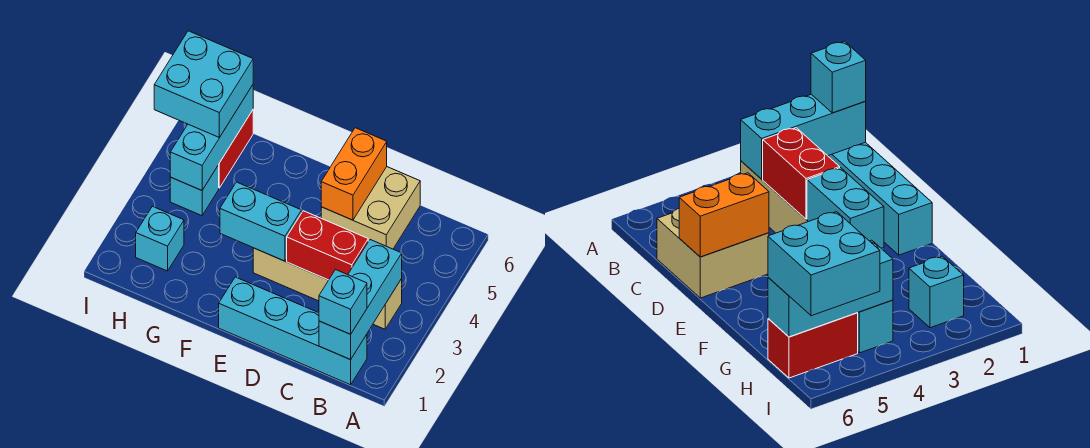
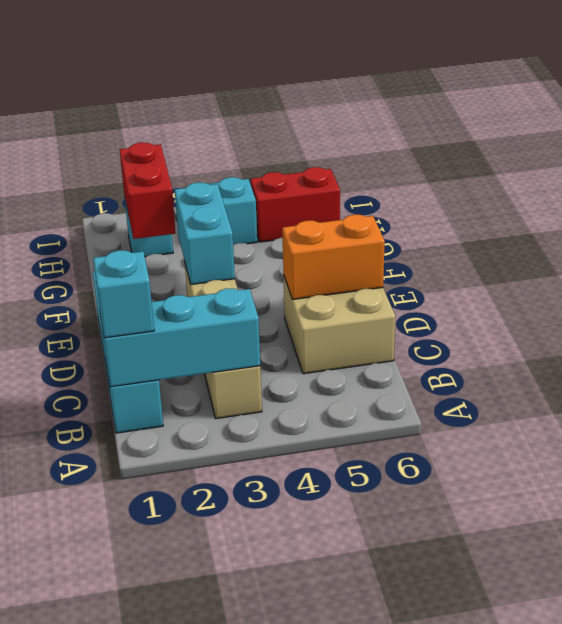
red brick C3:D3 level 2 -> red brick G2:H2 level 2
cyan brick H4:H6 level 2 -> none
cyan brick H5:I6 level 3 -> none

